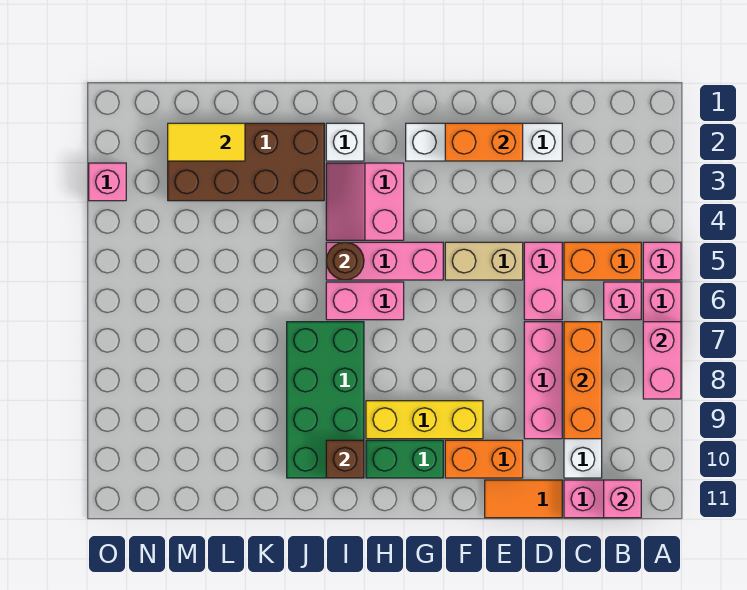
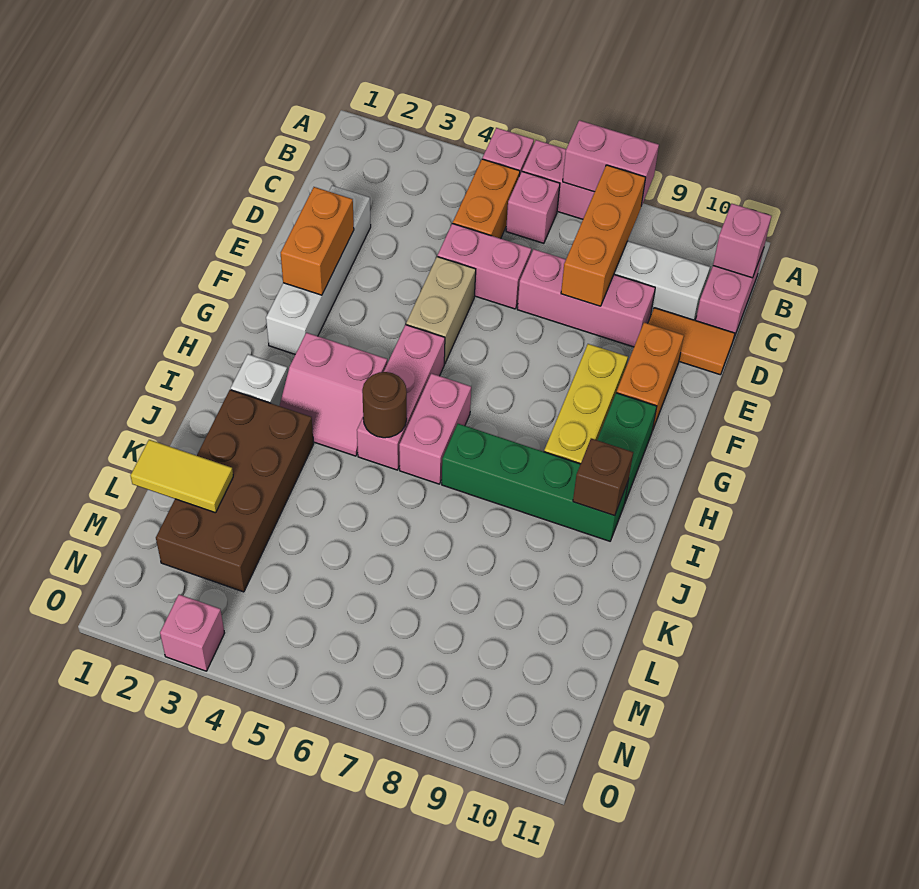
orange brick C7:C9 level 2 -> orange brick B8:D8 level 2
orange tile D11:E11 level 1 -> orange tile D10:D11 level 1
green brick I7:J10 level 1 -> green brick I7:I10 level 1
yellow tile L2:M2 level 2 -> yellow tile L1:L2 level 2

